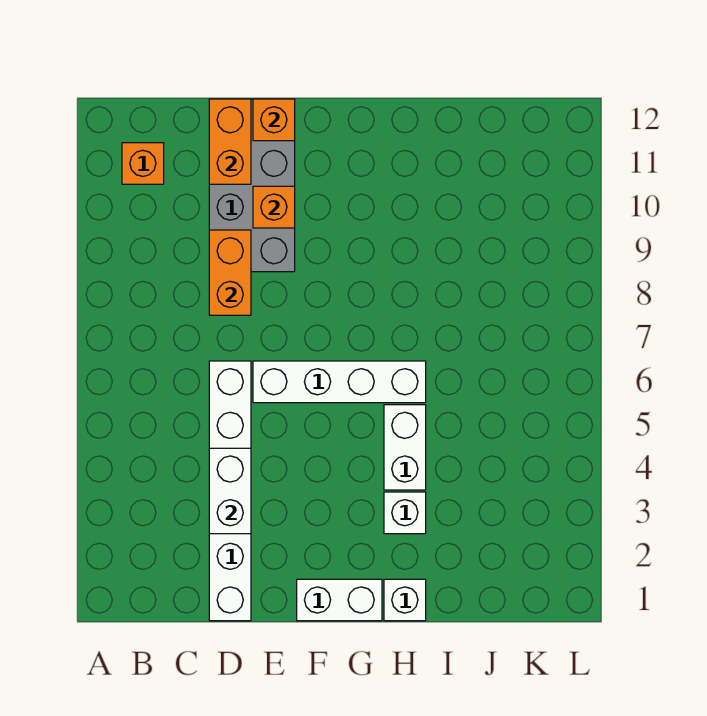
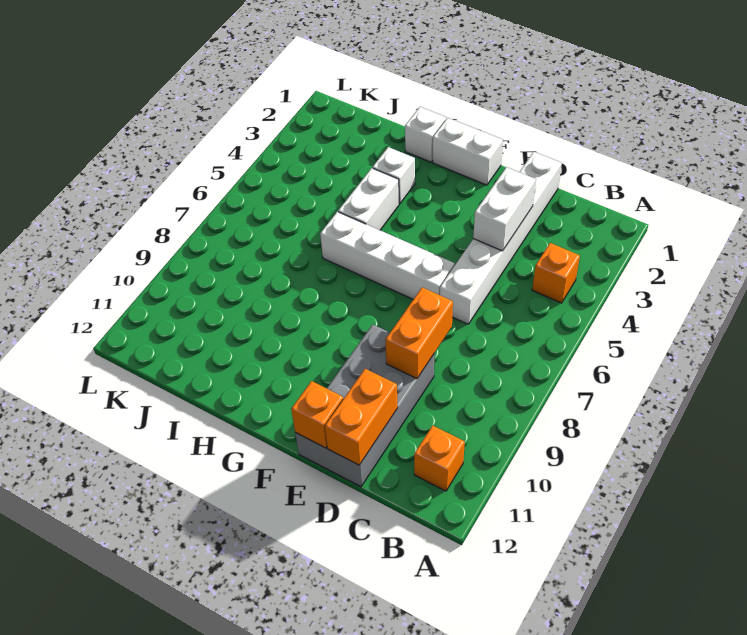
orange brick E10 level 2 -> orange brick B4 level 1

